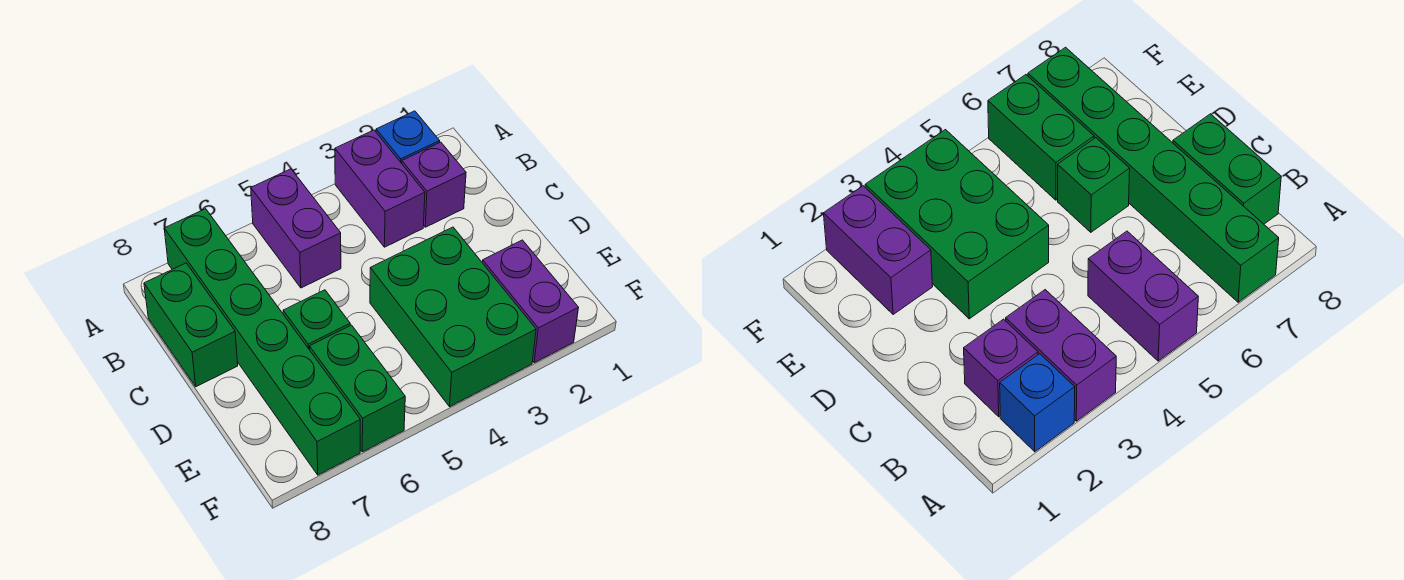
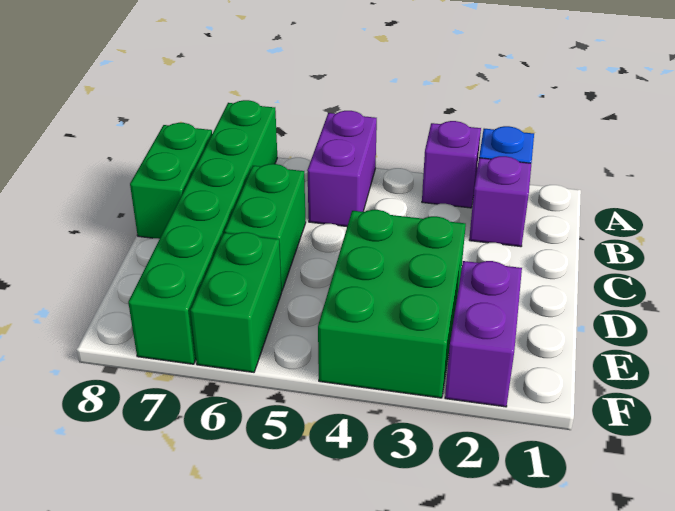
purple brick A3:B3 level 1 -> purple brick A3 level 1
green brick D6 level 1 -> green brick C6:D6 level 1

